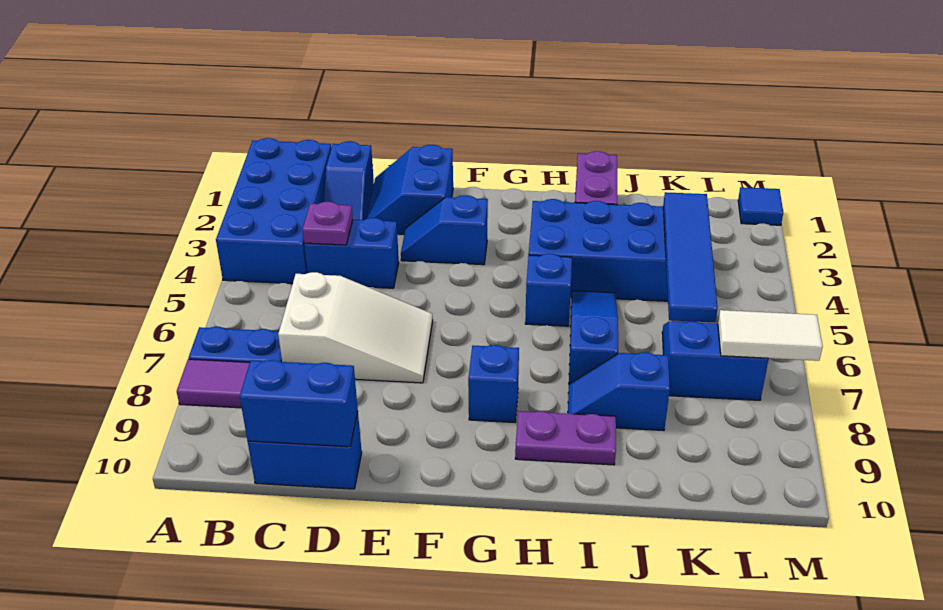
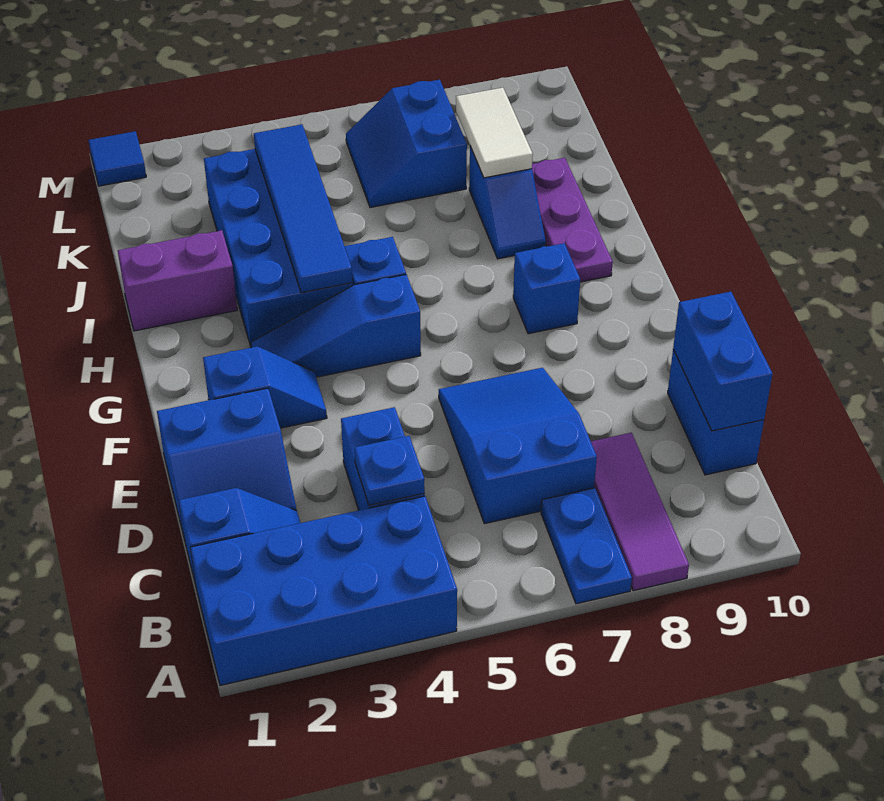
purple plate C4 level 2 -> blue plate C4 level 2
white slope C6:E7 level 1 top C -> blue slope C6:E7 level 1 top C
blue slope E3:F3 level 1 top F -> blue slope F2:F3 level 1 top 2
purple plate H9:I9 level 1 -> purple plate H9:J9 level 1
blue slope I5:I7 level 1 top 7 -> blue slope G3:G5 level 1 top 5
blue tile K3:K6 level 2 -> blue tile H4:K4 level 2
white tile L7:M7 level 2 -> white tile J8:K8 level 2

